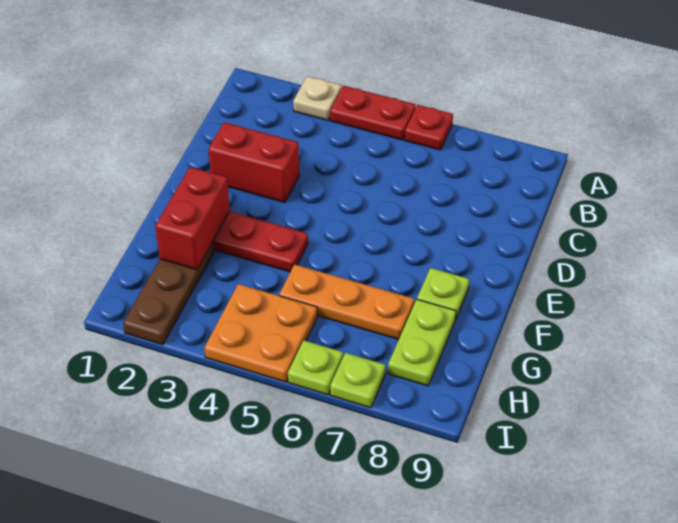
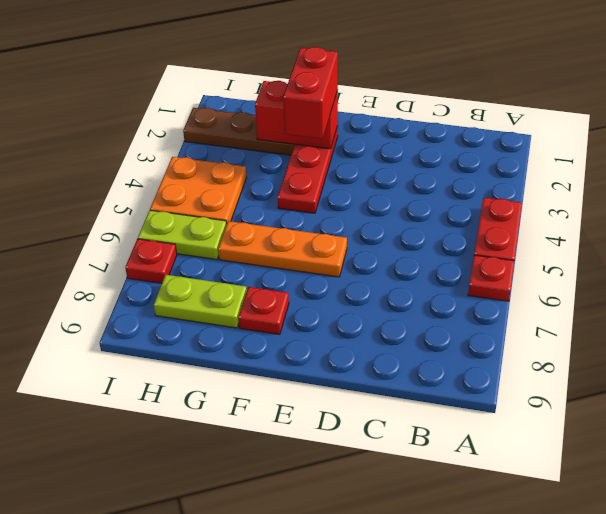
tan plate A3 level 1 -> none
red brick D2:D3 level 1 -> red brick F2:F3 level 3
lime plate F8 level 1 -> red plate F8 level 1
orange plate G5:G7 level 1 -> orange plate E6:G6 level 1
lime plate I6 level 1 -> lime plate H6:I6 level 1
lime plate I7 level 1 -> red plate I7 level 1

